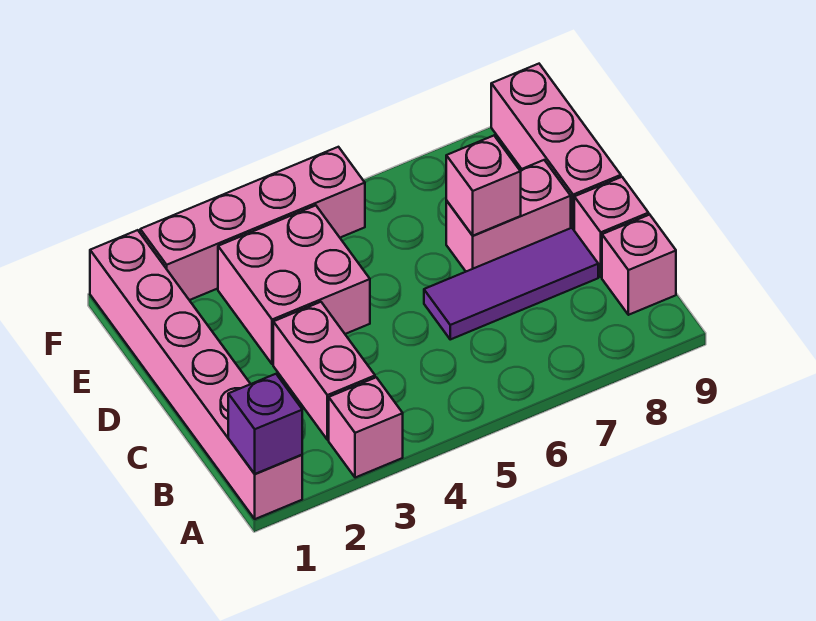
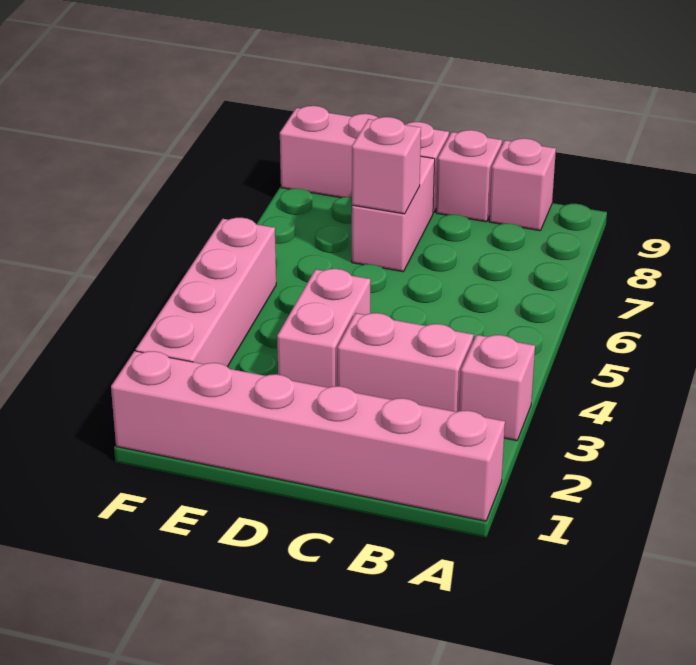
purple brick A1 level 2 -> none
purple tile C6:C8 level 1 -> none
pink brick D3:E4 level 1 -> pink brick D3:D4 level 1

